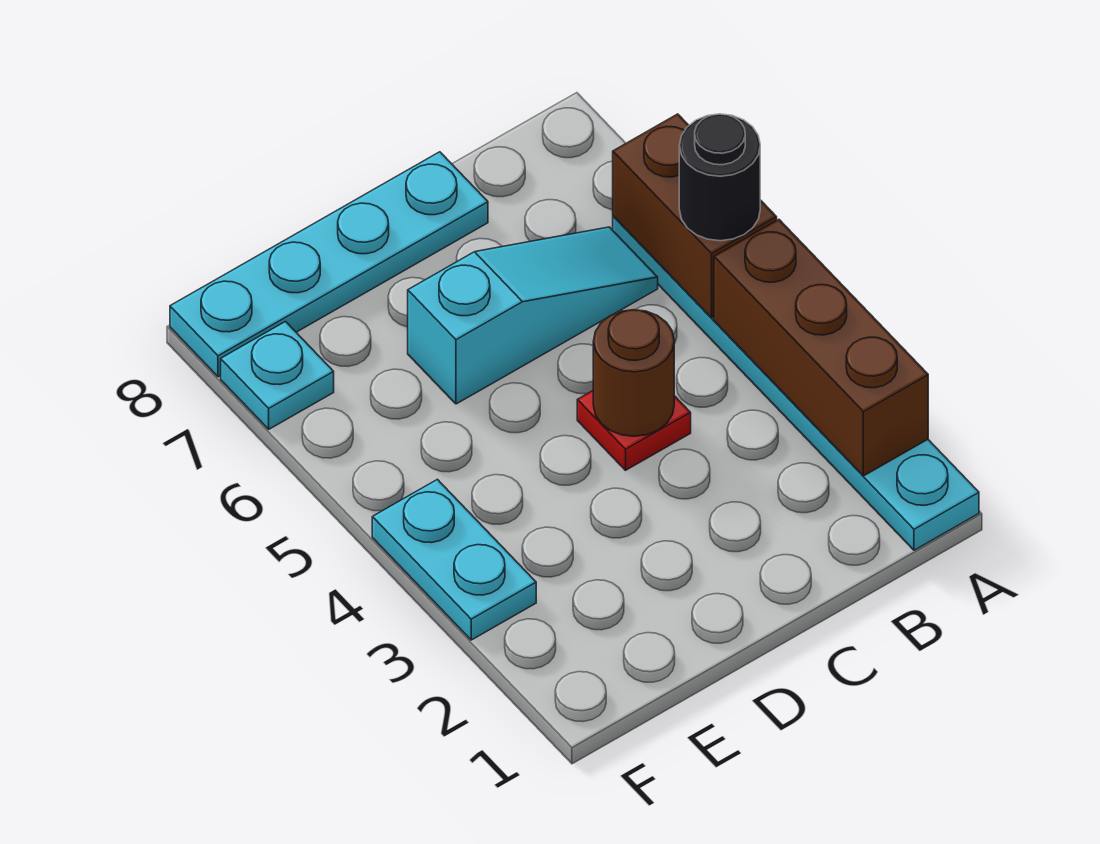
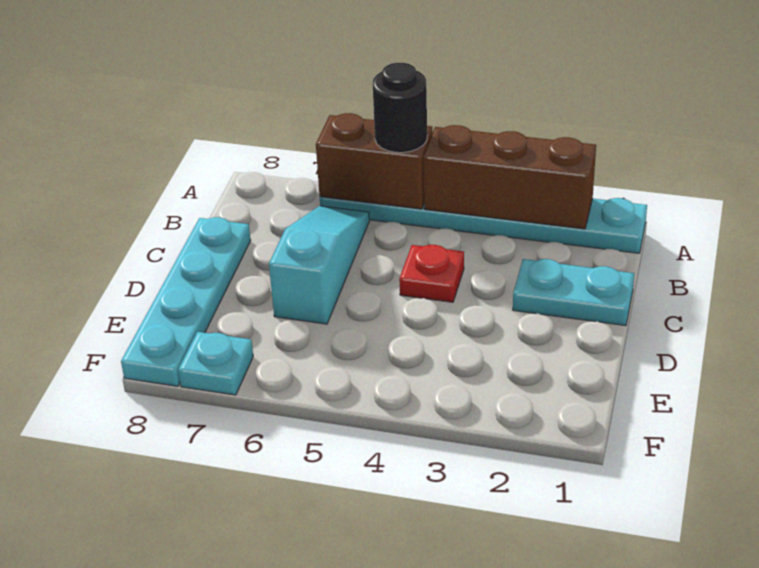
brown round brick C4 level 2 -> none
cyan plate F3:F4 level 1 -> cyan plate C1:C2 level 1

